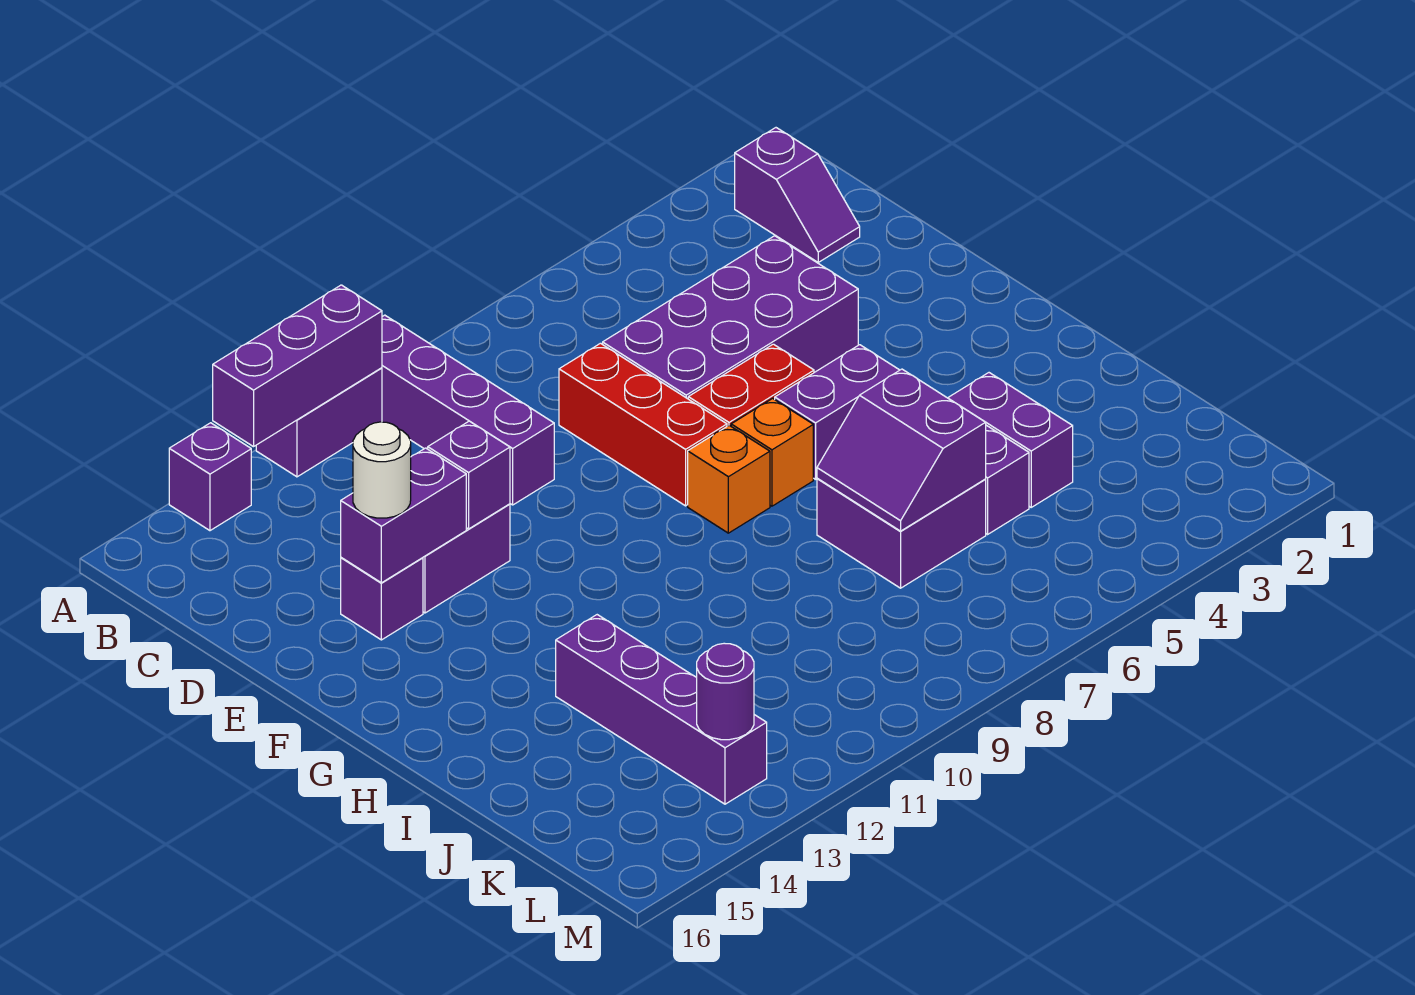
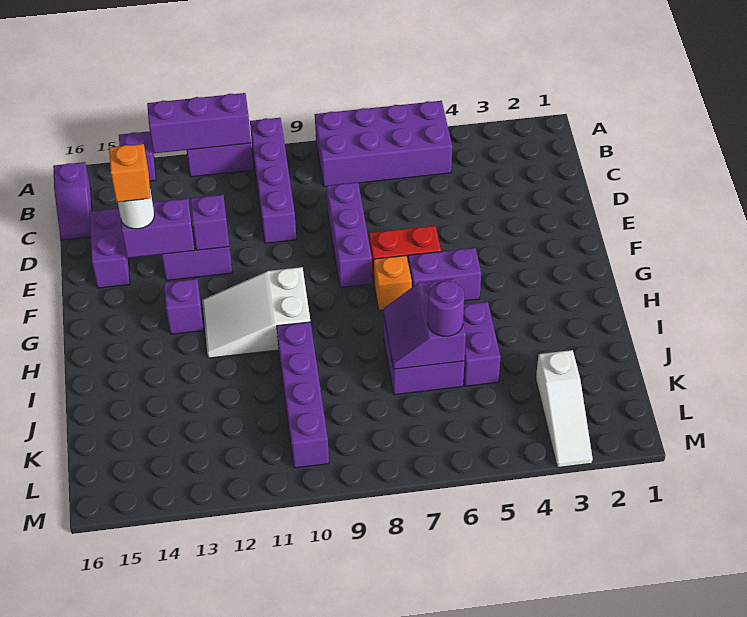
purple slope B2:C2 level 1 top B -> purple slope B16:C16 level 1 top B
purple brick D4:E7 level 1 -> purple brick A5:B8 level 1
red brick D8:F8 level 1 -> purple brick D8:F8 level 1
purple brick E14 level 1 -> purple brick G13 level 1
orange brick G8 level 1 -> orange brick E14 level 4
none -> white slope G10:H12 level 1 top 10
purple brick I4:J4 level 1 -> purple brick D15:E15 level 1
purple brick I13:L13 level 1 -> purple brick I10:L10 level 1
none -> white slope K3:M3 level 1 top K
purple round brick L13 level 2 -> purple round brick J6 level 3

